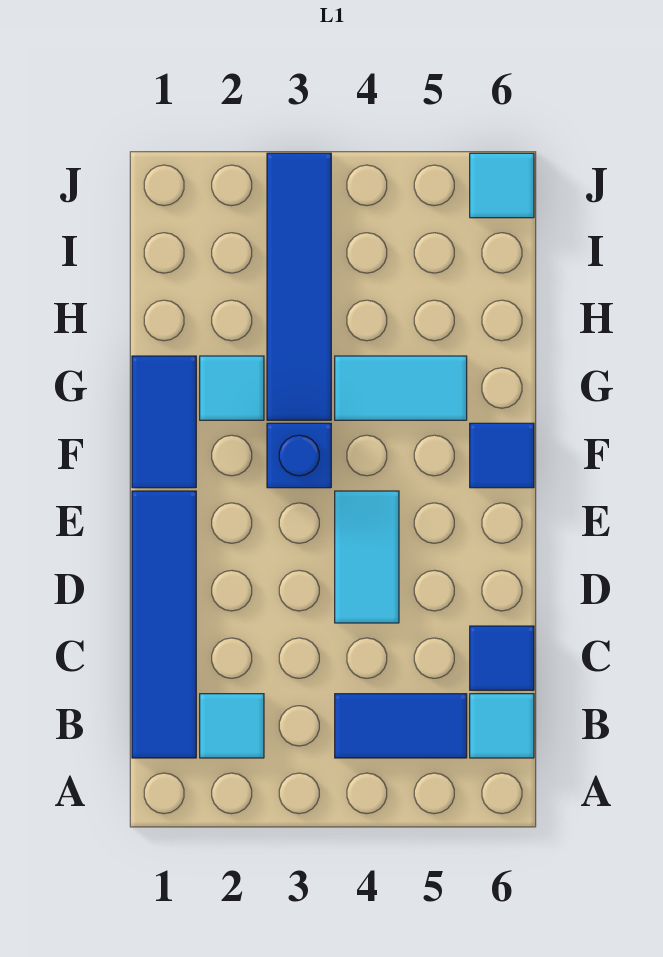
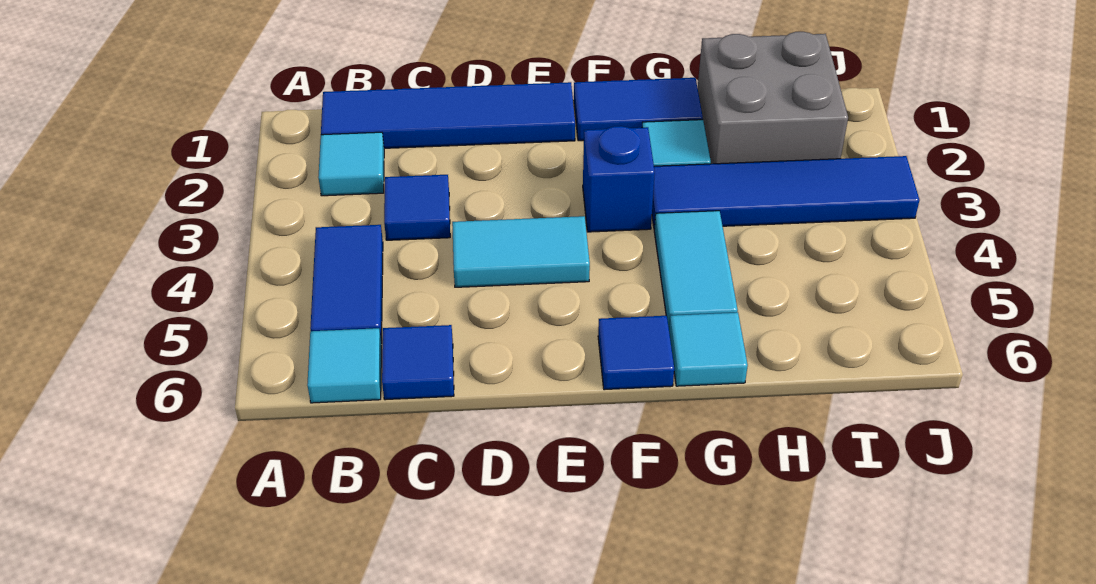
none -> blue tile C3 level 1
none -> grey brick H1:I2 level 1
cyan tile J6 level 1 -> cyan tile G6 level 1

